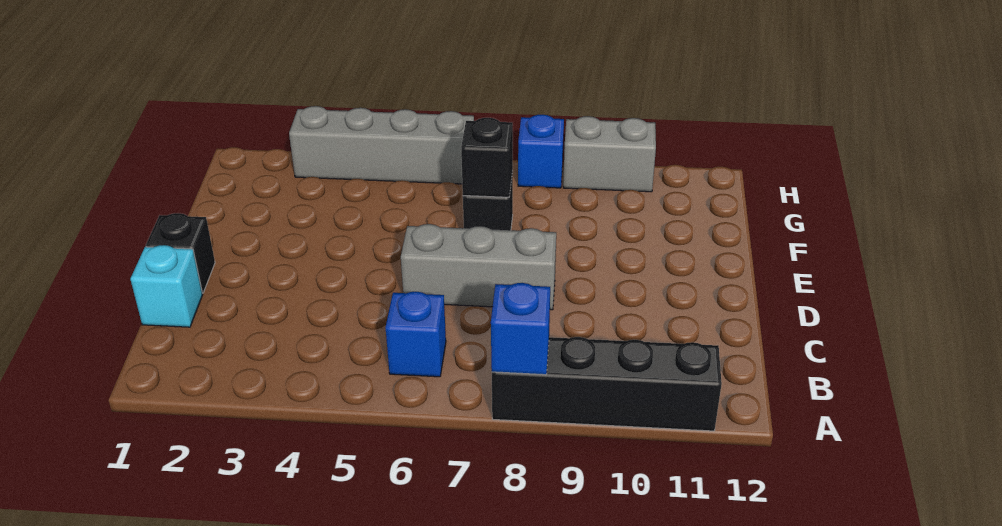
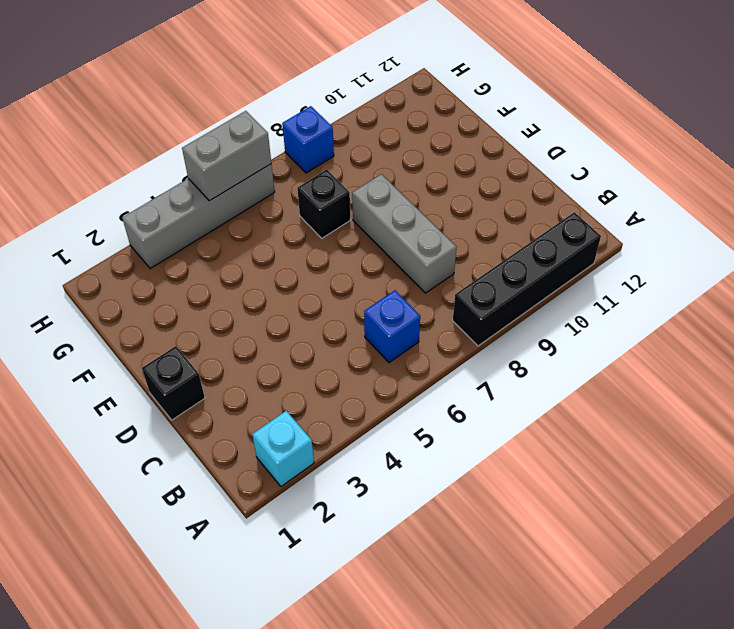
blue brick A8 level 2 -> none
cyan brick C1 level 1 -> cyan brick A2 level 1
grey brick D6:D8 level 1 -> grey brick C8:E8 level 1
black brick F7 level 2 -> none
grey brick H9:H10 level 1 -> grey brick H5:H6 level 2

